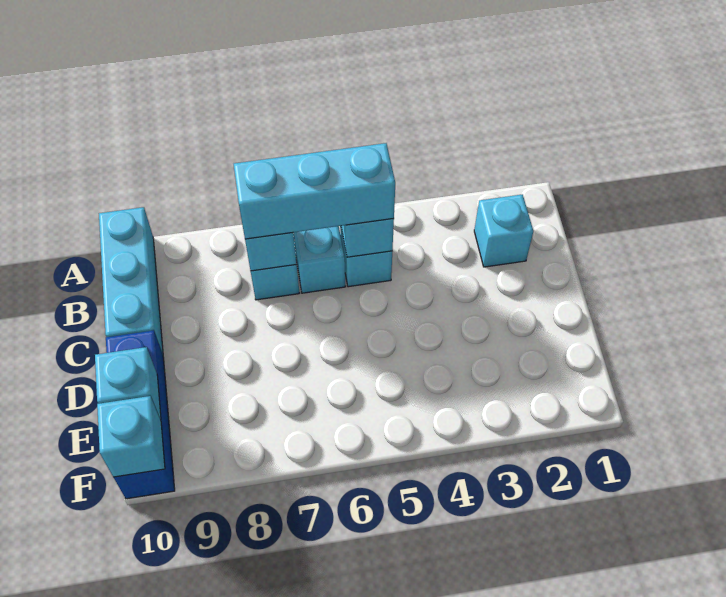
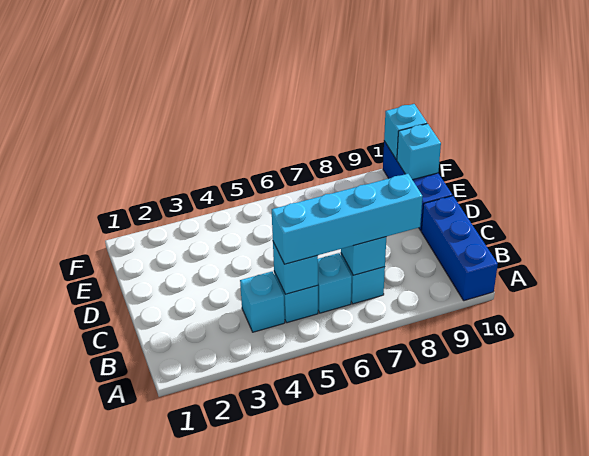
cyan brick A10:C10 level 1 -> blue brick A10:C10 level 1
cyan brick B2 level 1 -> cyan brick B4 level 1
cyan brick B5:B7 level 3 -> cyan brick B5:B8 level 3

